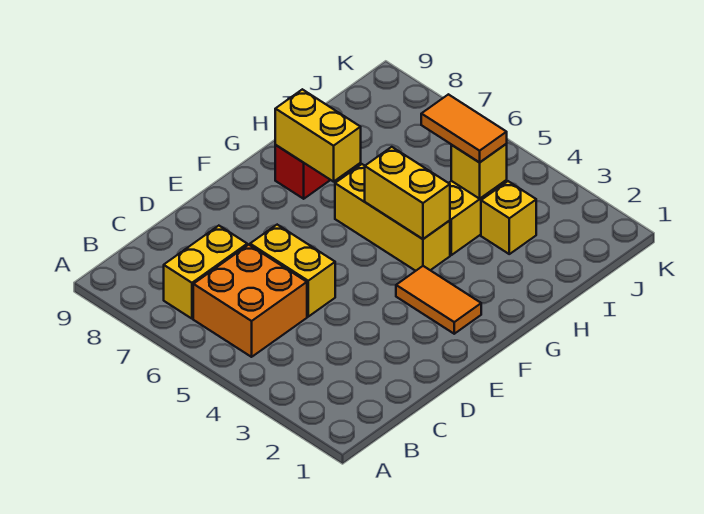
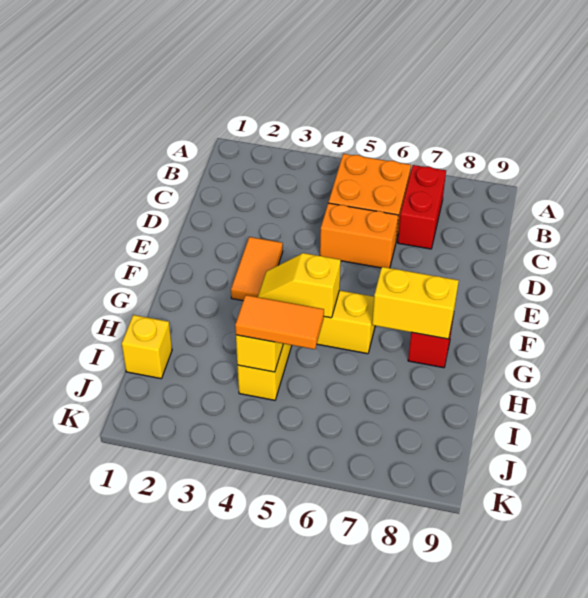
yellow brick B7:C7 level 1 -> red brick B7:C7 level 1
yellow brick D5:D6 level 1 -> orange brick D5:D6 level 1
orange tile F2:F3 level 1 -> orange tile E3:F3 level 1
yellow brick G4:G5 level 2 -> yellow slope G4:G5 level 2 top 5
yellow brick I3 level 1 -> yellow brick I1 level 1

